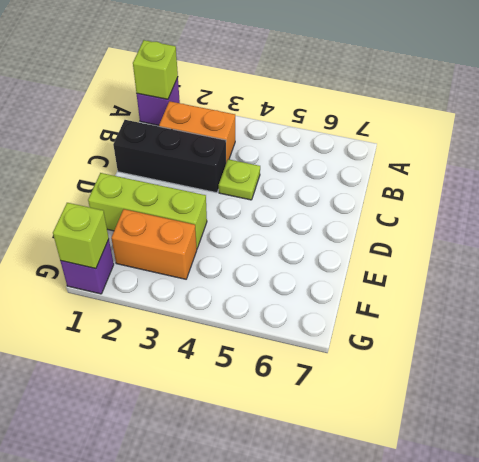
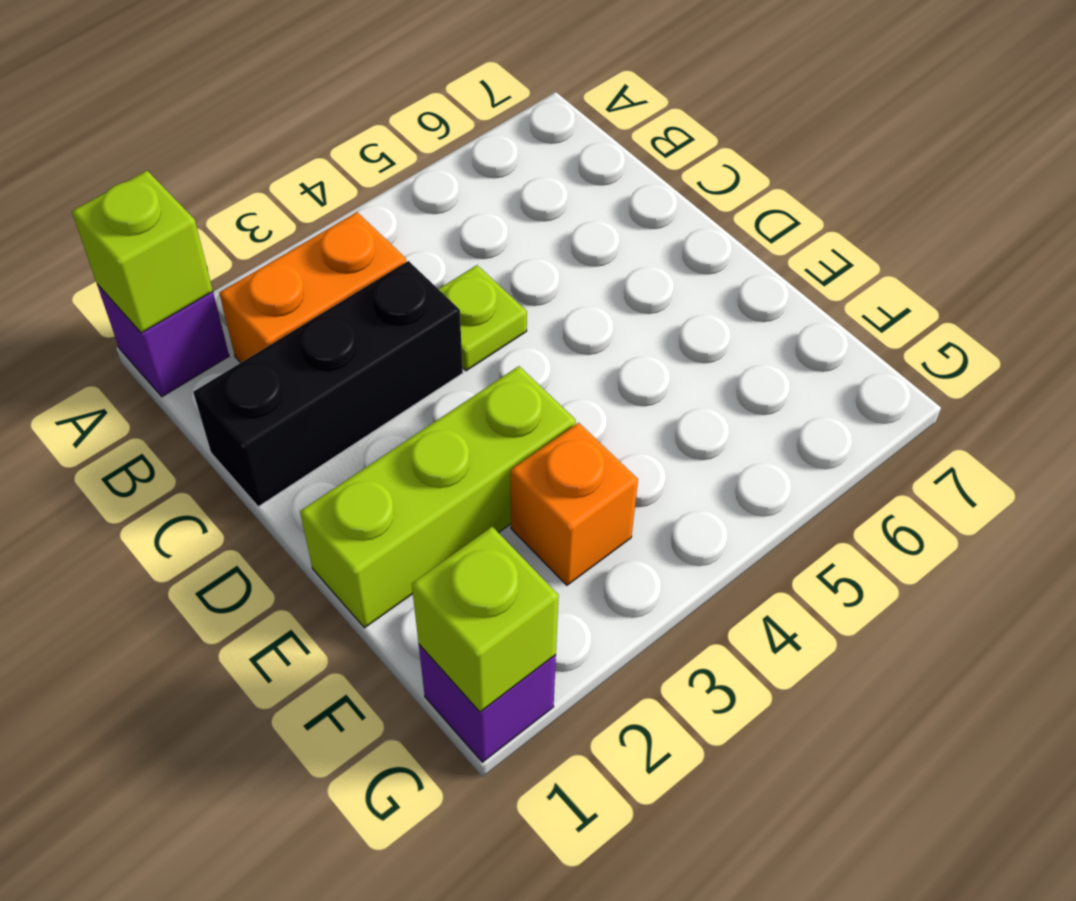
orange brick F2:F3 level 1 -> orange brick F3 level 1

